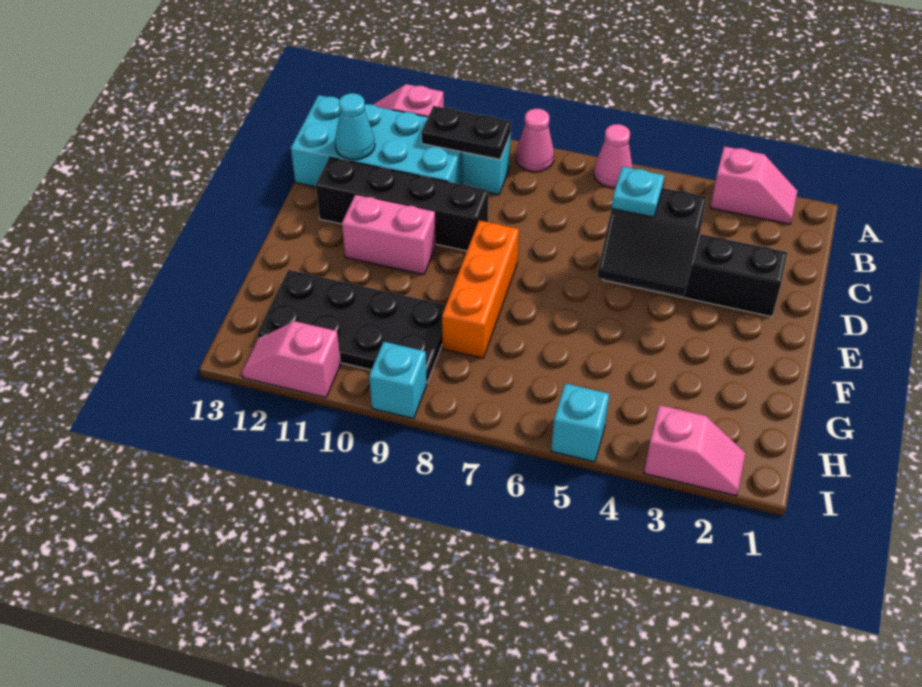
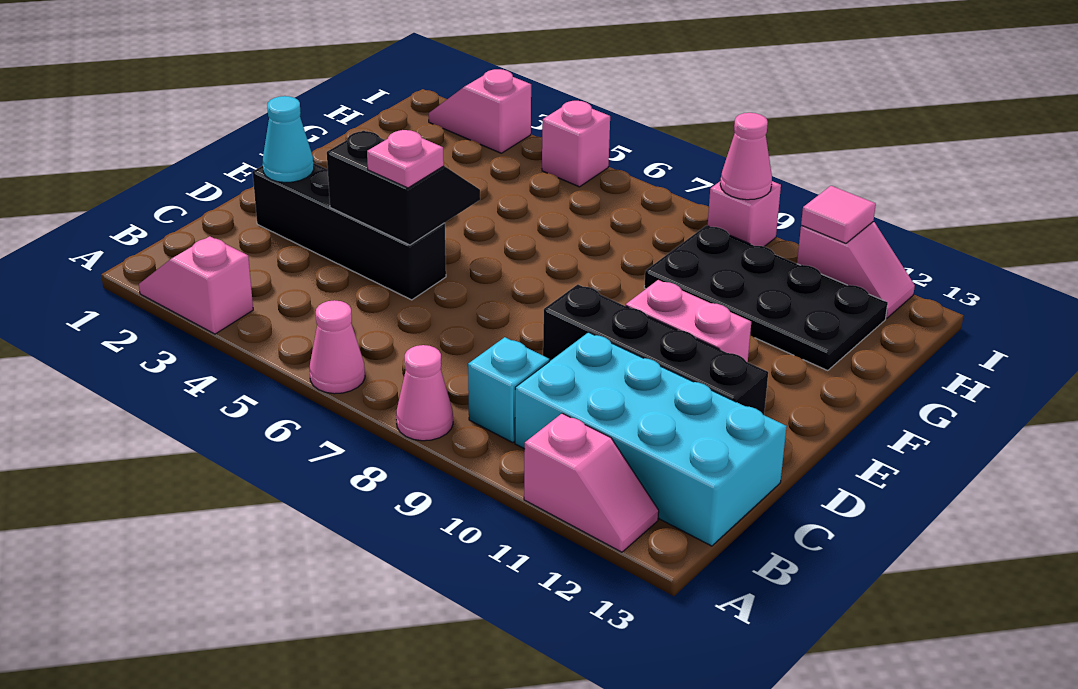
black plate B9:B10 level 2 -> none
cyan cone C12 level 2 -> cyan cone D2 level 2
cyan plate D5 level 3 -> pink plate D5 level 3
orange brick E8:G8 level 1 -> none
cyan brick I5 level 1 -> pink brick I5 level 1
cyan brick I9 level 1 -> pink brick I9 level 1
none -> pink cone I9 level 2
none -> pink tile I11 level 2

